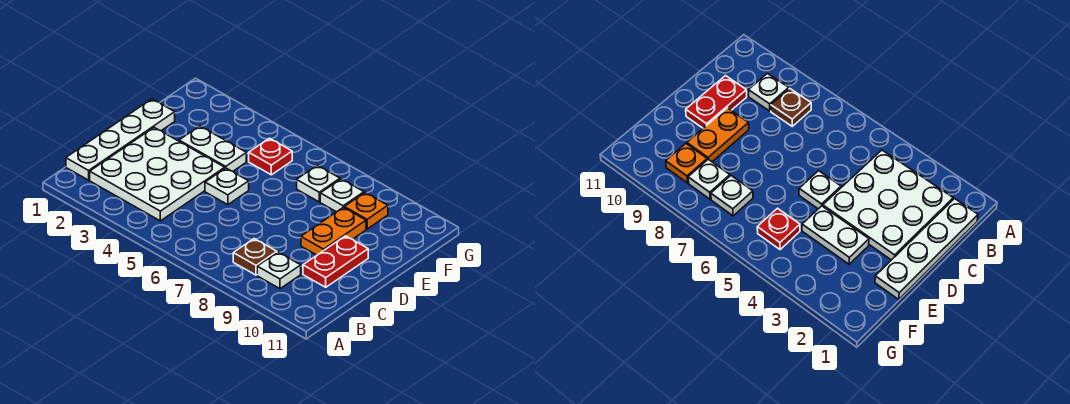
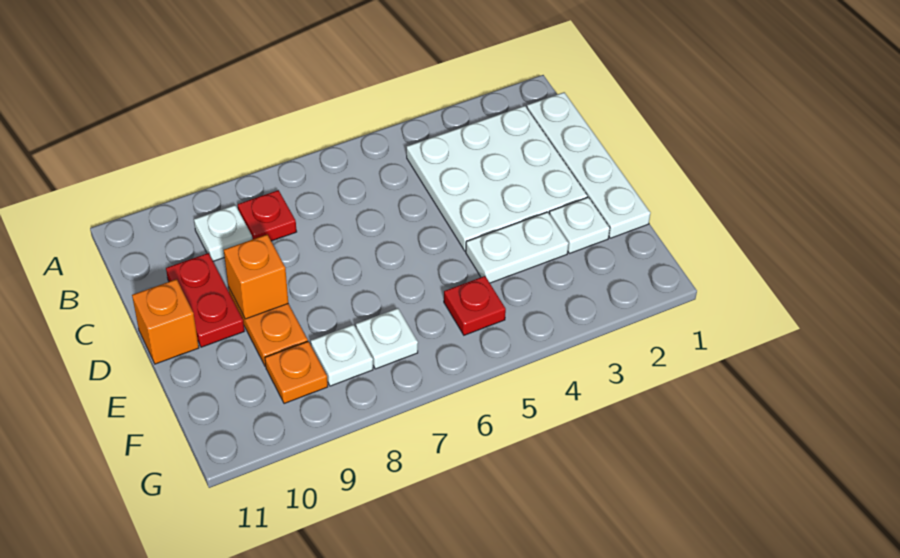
brown plate B8 level 1 -> red plate B8 level 1
white plate D5 level 1 -> white plate E2 level 1
none -> orange brick D9 level 2
none -> orange brick D11 level 1

